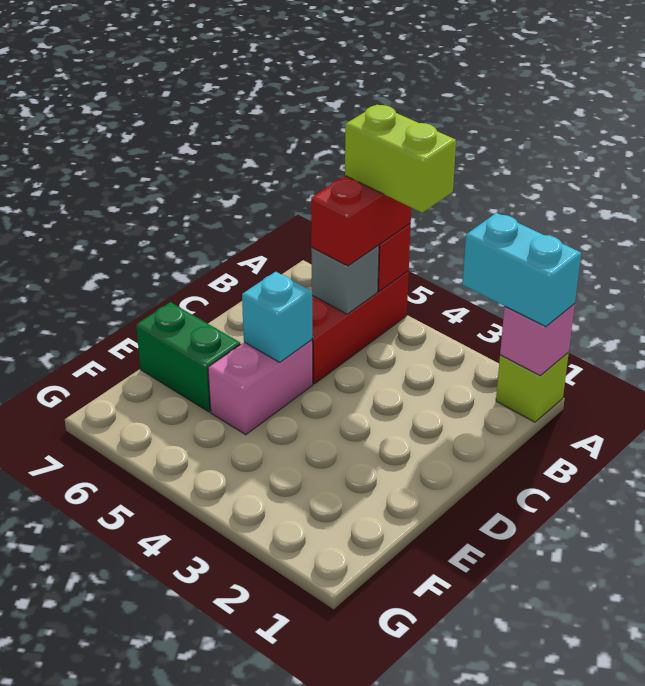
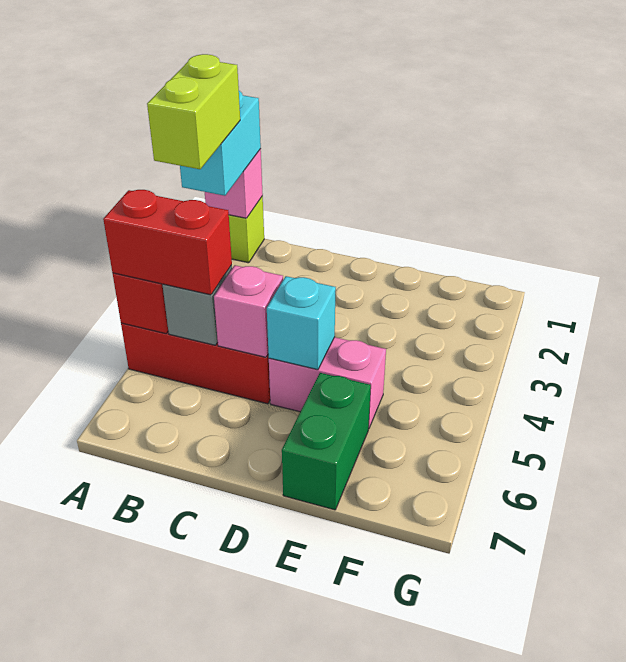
lime brick A4:A5 level 4 -> lime brick A2:A3 level 4
none -> pink brick C5 level 2

